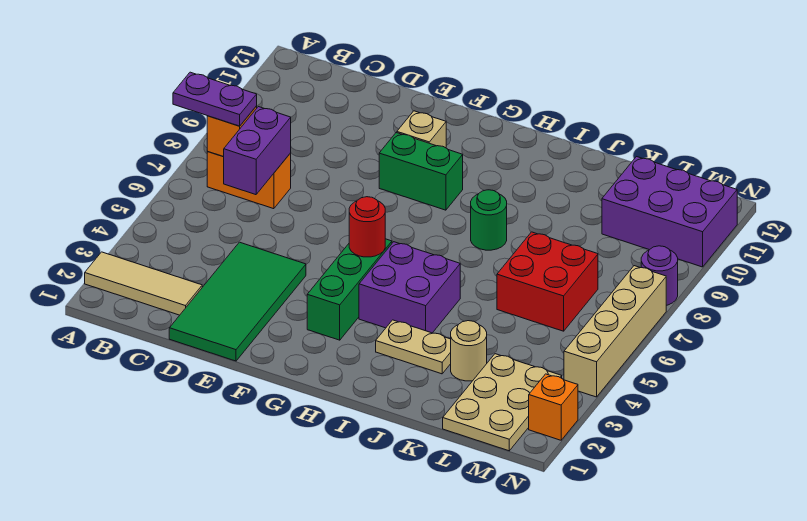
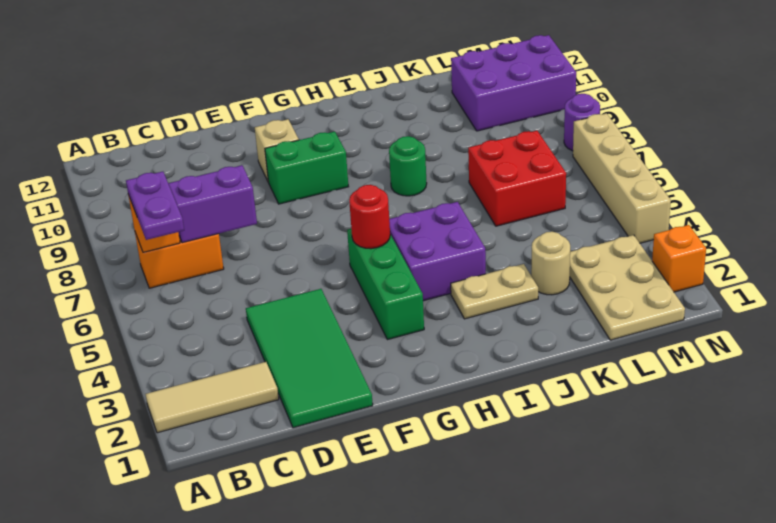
purple plate A7:B7 level 3 -> purple plate B6:B7 level 3
purple brick C6:C7 level 2 -> purple brick C7:D7 level 2

